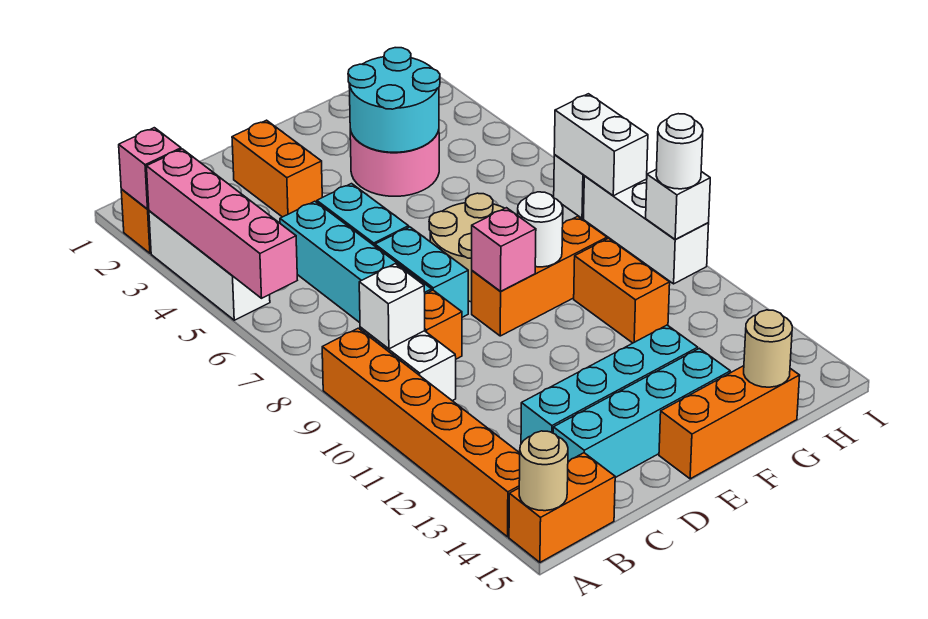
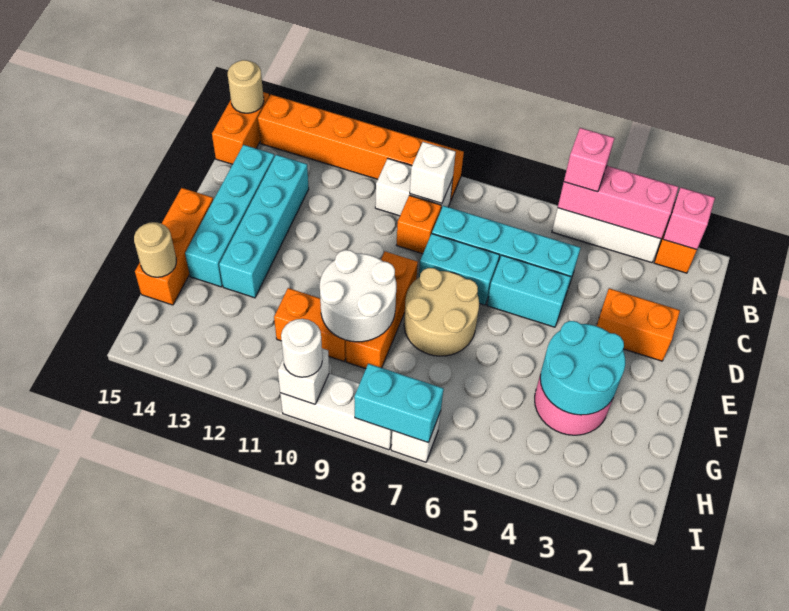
pink brick A3:A6 level 2 -> pink brick A3:A5 level 2
pink brick E9 level 2 -> pink brick A5 level 3
white round brick F9 level 2 -> white round brick F9:G10 level 2
white brick I7:I8 level 2 -> cyan brick I7:I8 level 2

